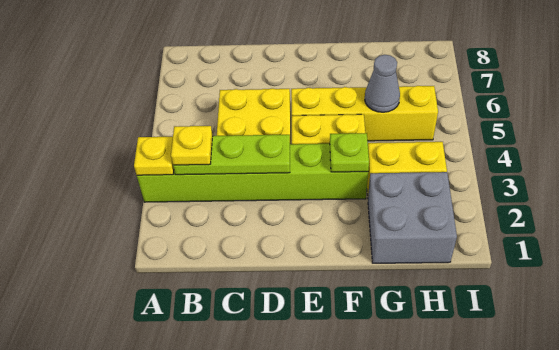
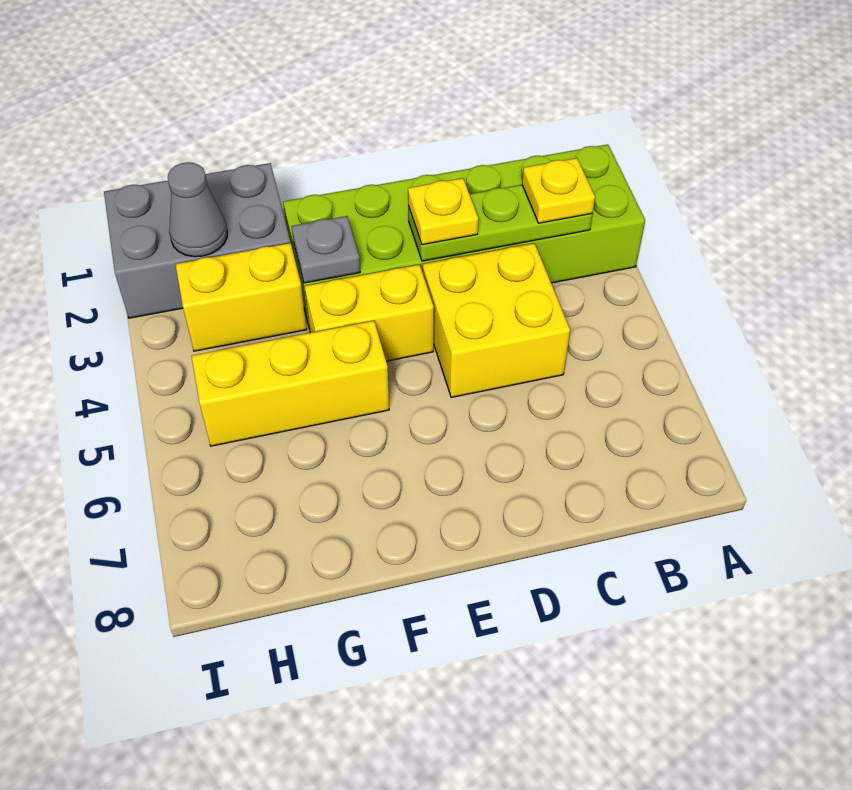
lime brick A3:F3 level 1 -> lime brick A2:F3 level 1
yellow plate A3 level 2 -> yellow plate D3 level 3
yellow brick E5:H5 level 1 -> yellow brick F5:H5 level 1
lime plate F3 level 2 -> grey plate F3 level 2
grey brick G1:H2 level 1 -> grey brick G1:I2 level 1
grey cone G5 level 2 -> grey cone H2 level 2

